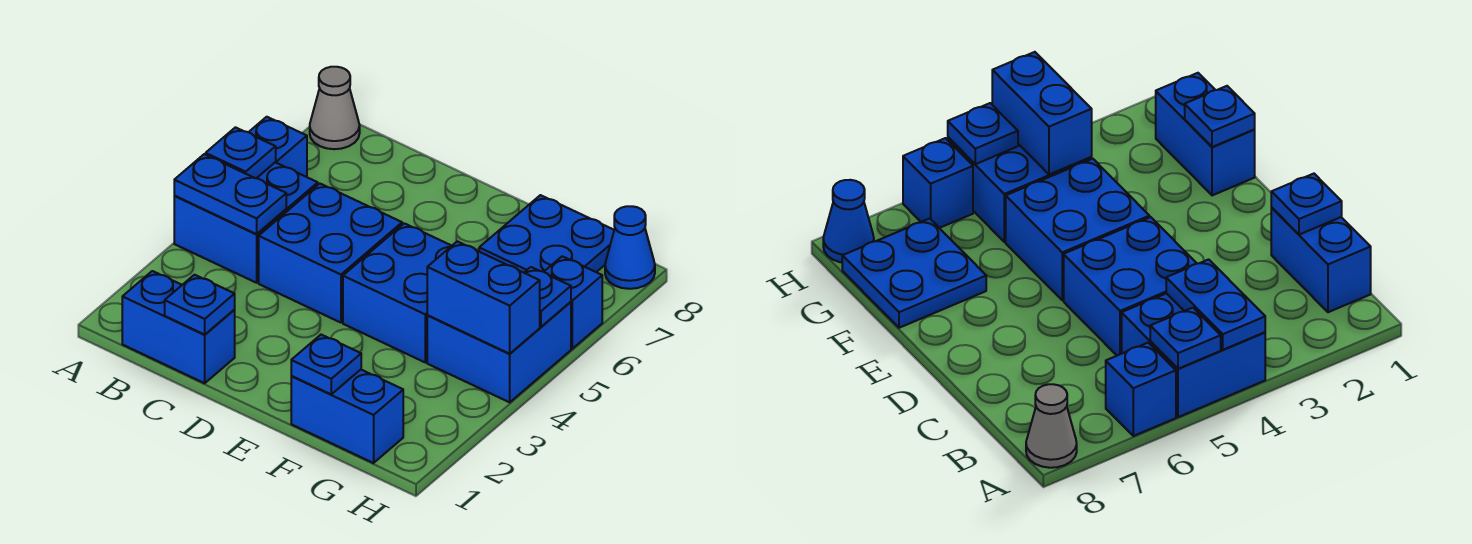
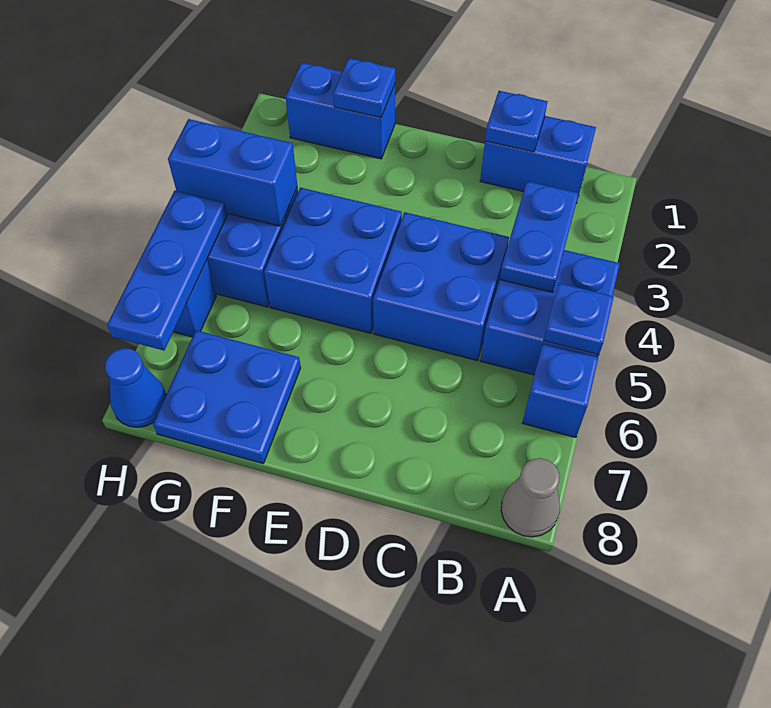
blue plate A4:B4 level 2 -> blue plate B3:B4 level 2
blue plate H5 level 2 -> blue plate H5:H7 level 2

